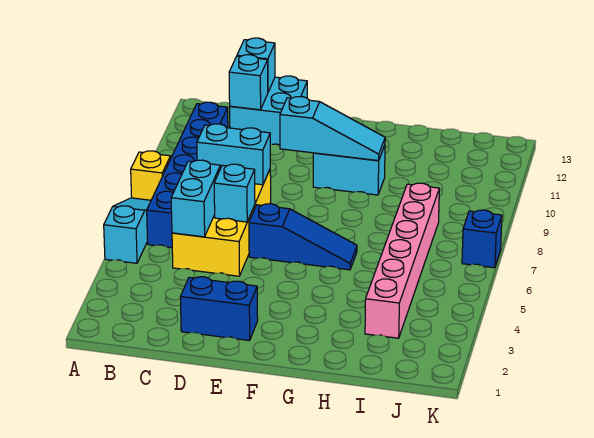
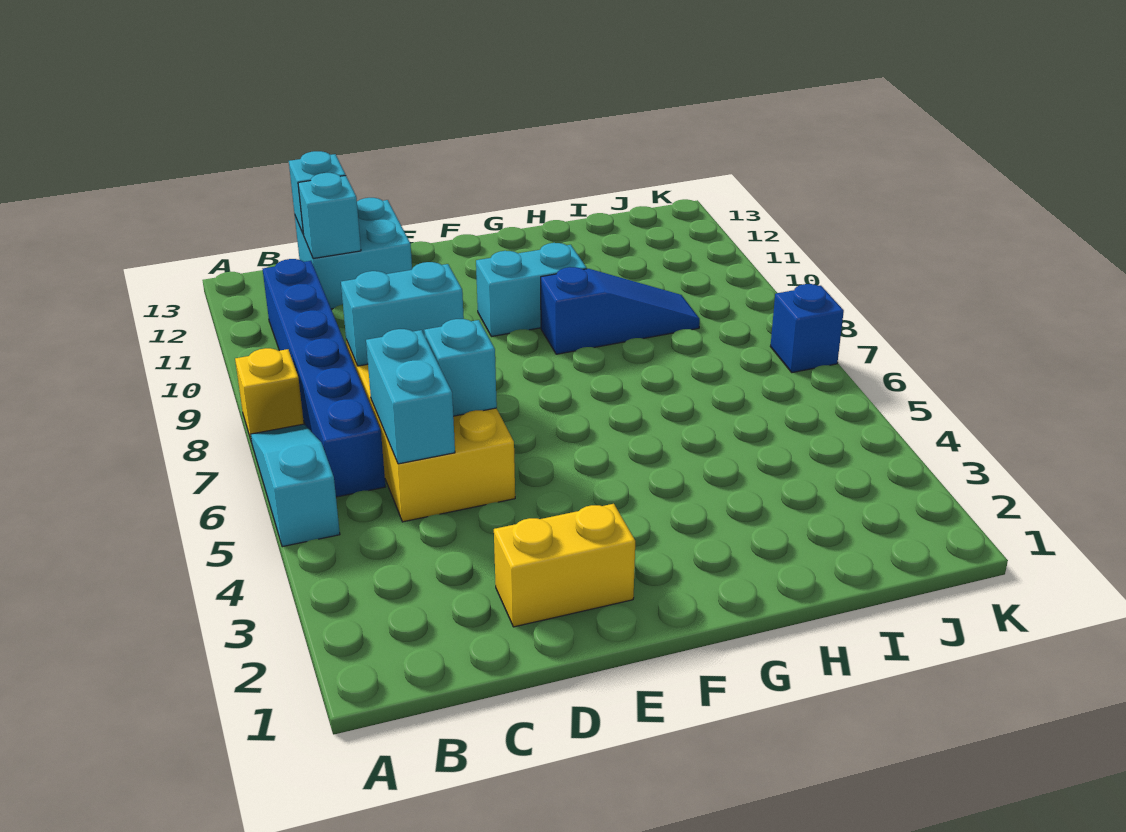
blue brick D2:E2 level 1 -> yellow brick D2:E2 level 1
blue slope E6:G6 level 1 top E -> blue slope G9:I9 level 1 top G
cyan slope E10:G10 level 2 top E -> none
pink brick I3:I8 level 1 -> none

